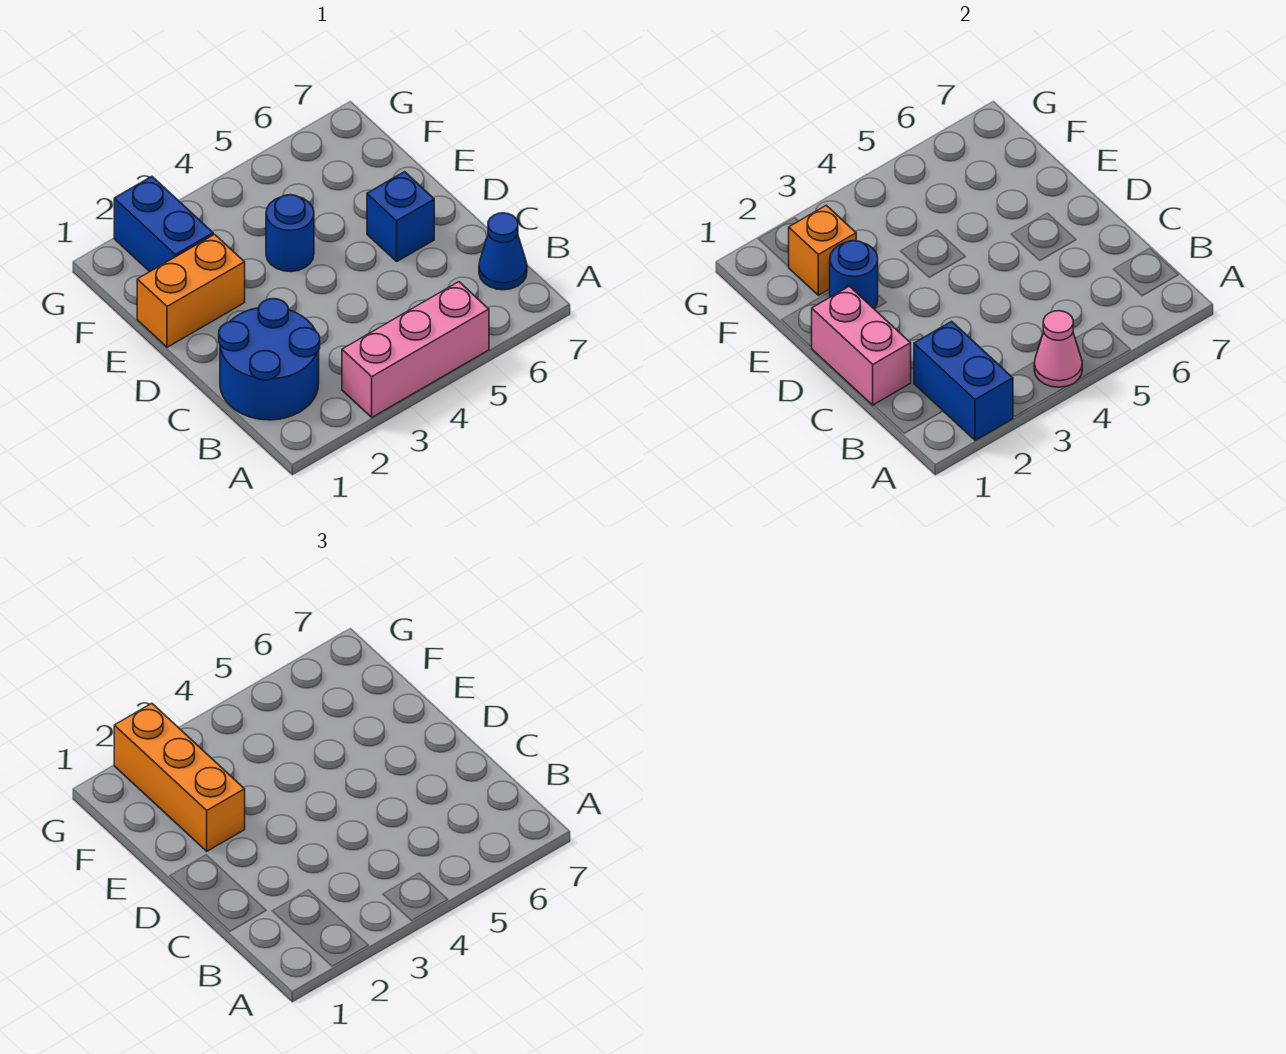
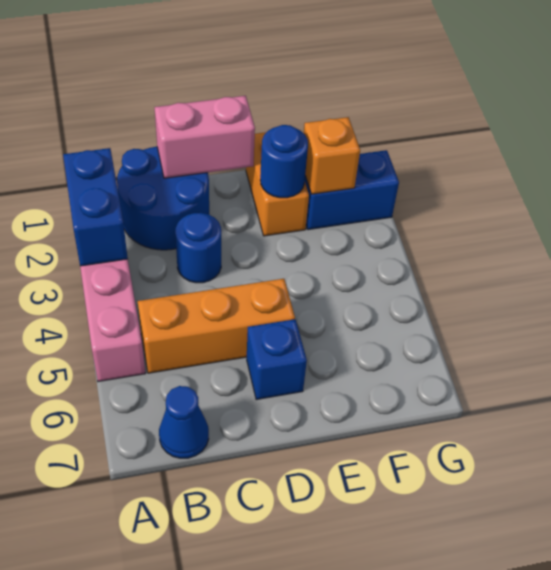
blue brick A2:B2 level 2 -> blue brick A2:A3 level 2
pink cone A4 level 2 -> none
orange brick E2:G2 level 3 -> orange brick B5:D5 level 1
blue round brick E4 level 1 -> blue round brick C3 level 1

